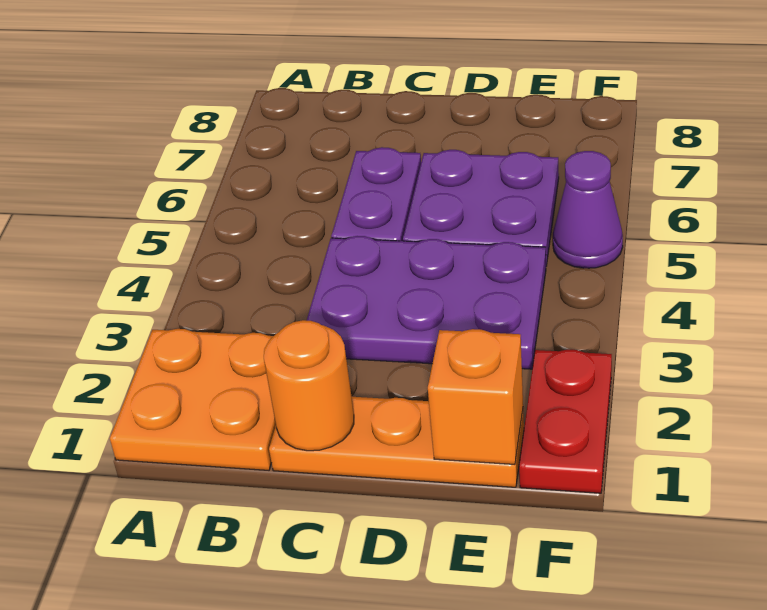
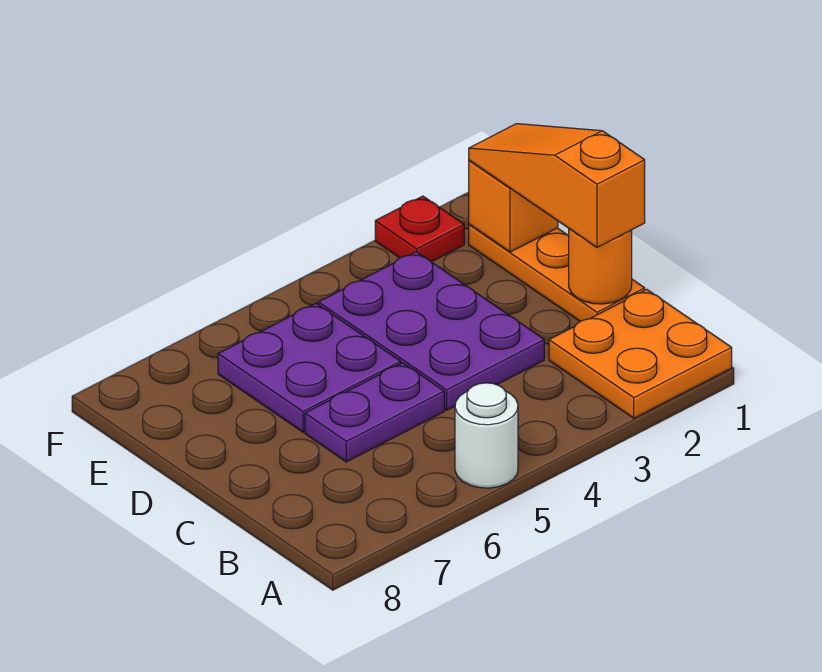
none -> white round brick A5 level 1
none -> orange slope C1:E1 level 3 top C
red plate F1:F2 level 1 -> red plate F2 level 1
purple cone F5 level 1 -> none

